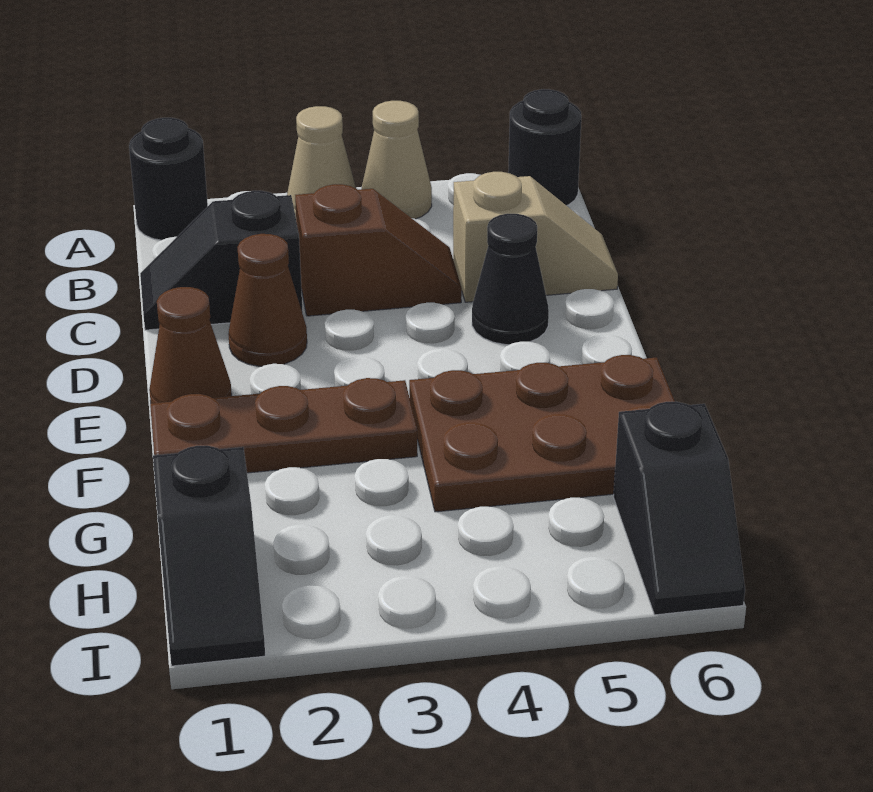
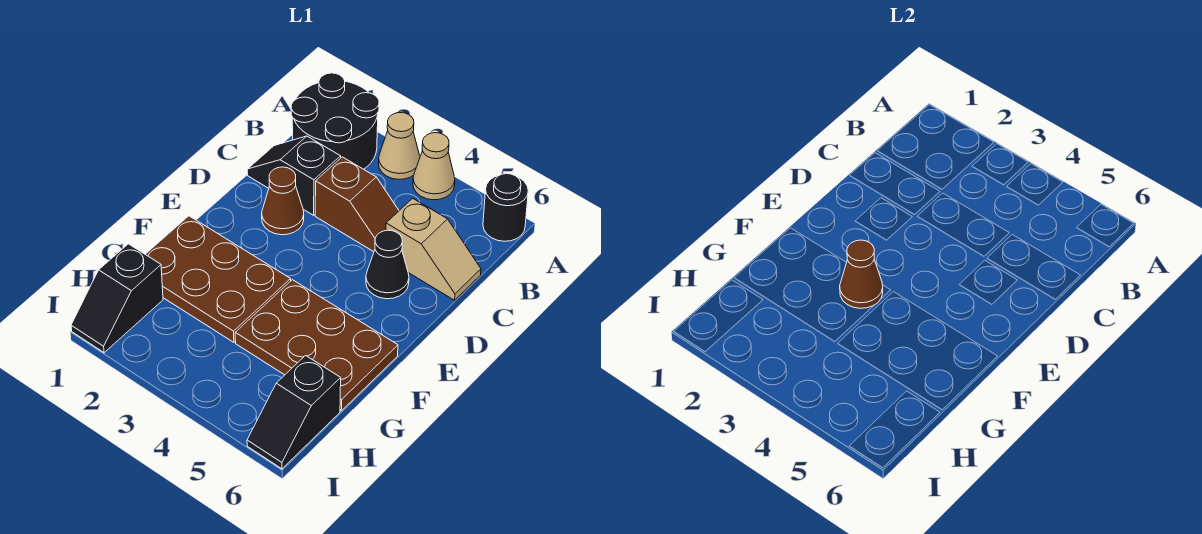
black round brick A1 level 1 -> black round brick A1:B2 level 1
brown cone E1 level 1 -> brown cone F3 level 2
brown plate F1:F3 level 1 -> brown plate F1:G3 level 1

